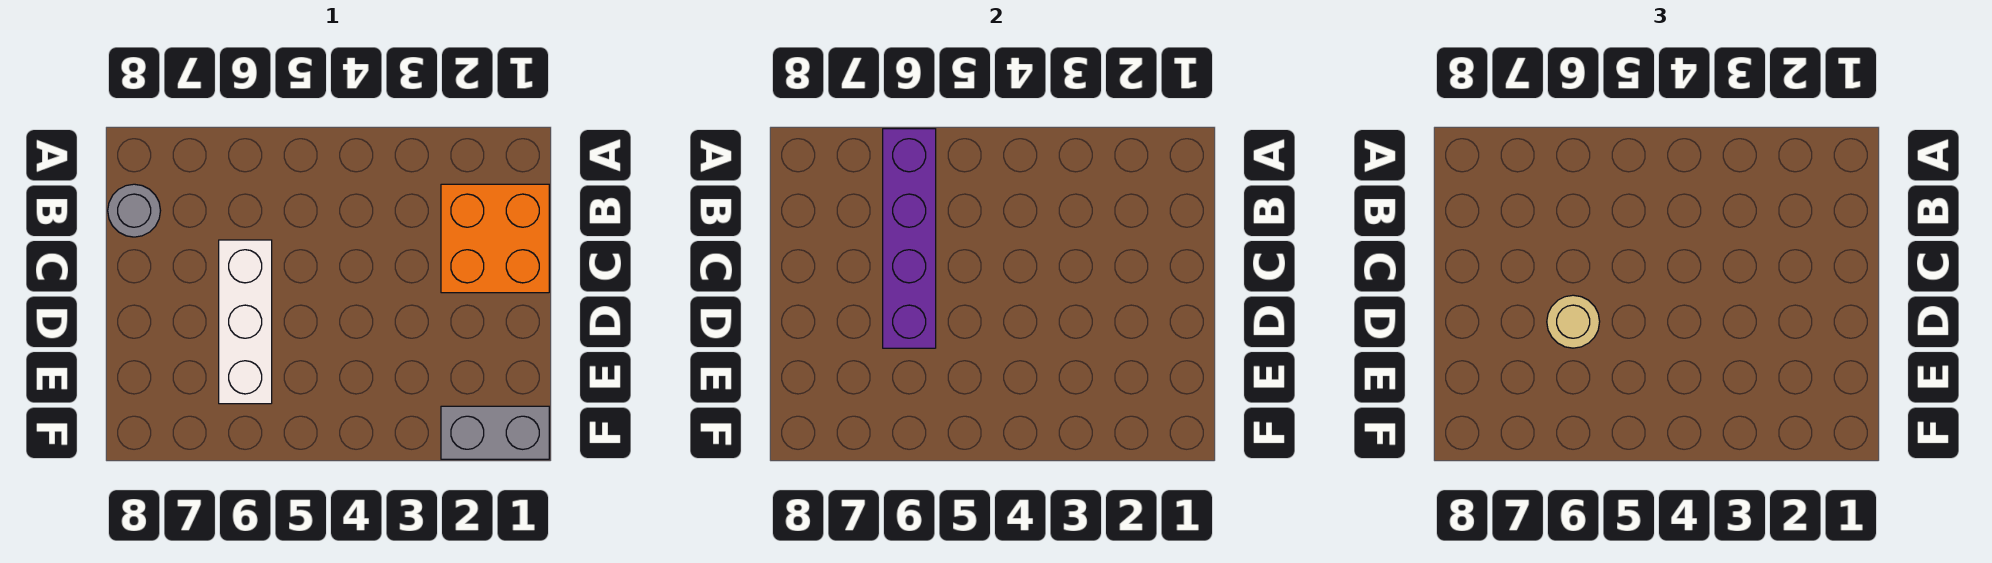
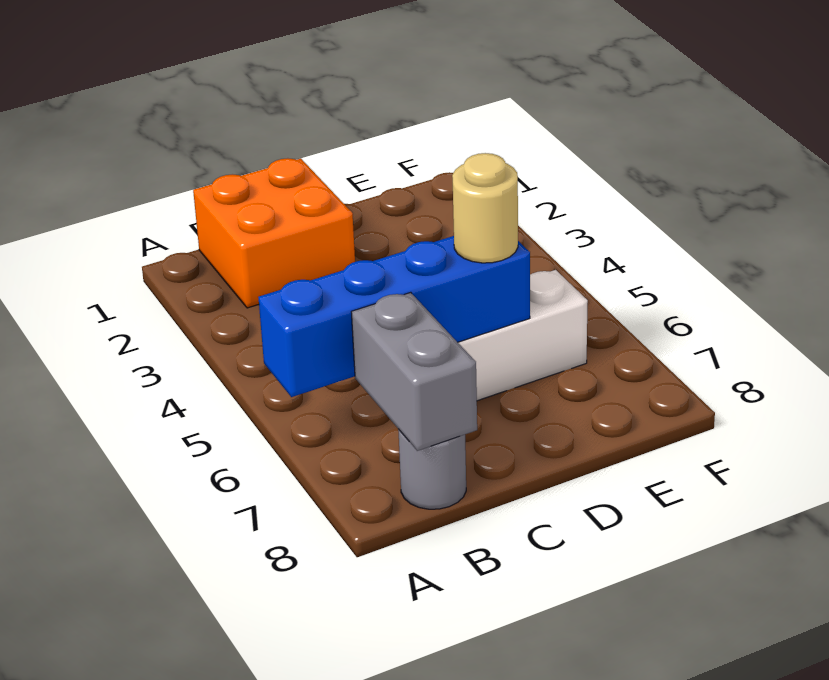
purple brick A6:D6 level 2 -> blue brick A6:D6 level 2
grey brick F1:F2 level 1 -> grey brick B7:B8 level 2

